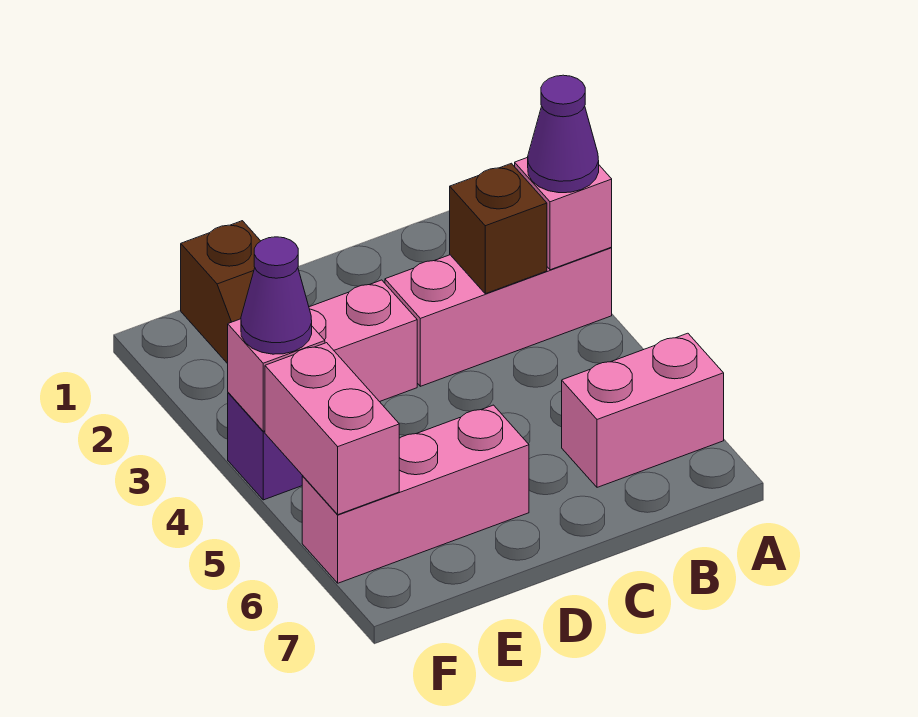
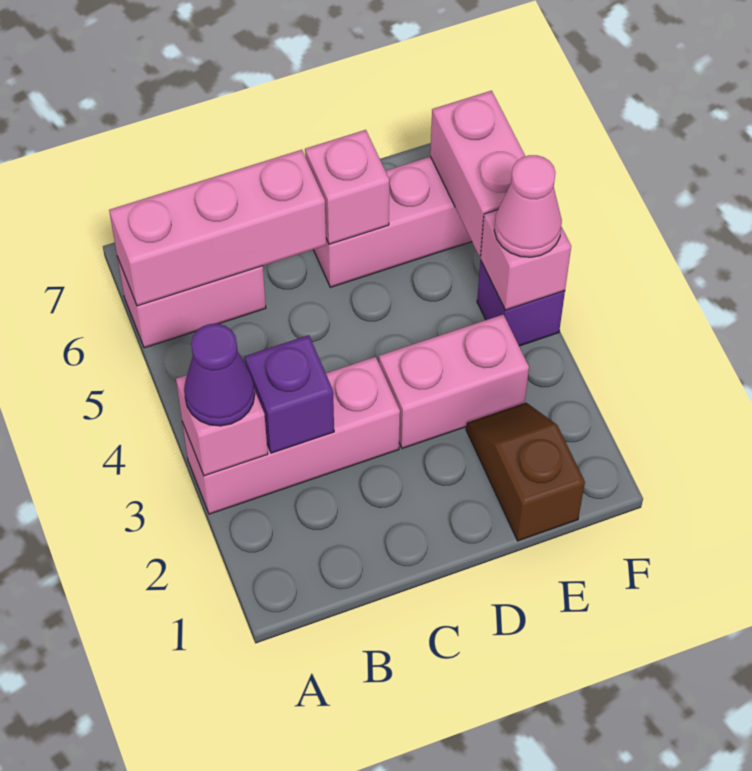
none -> pink brick A6:C6 level 2
brown brick B3 level 2 -> purple brick B3 level 2
none -> pink brick D6 level 2
purple cone F4 level 3 -> pink cone F4 level 3

